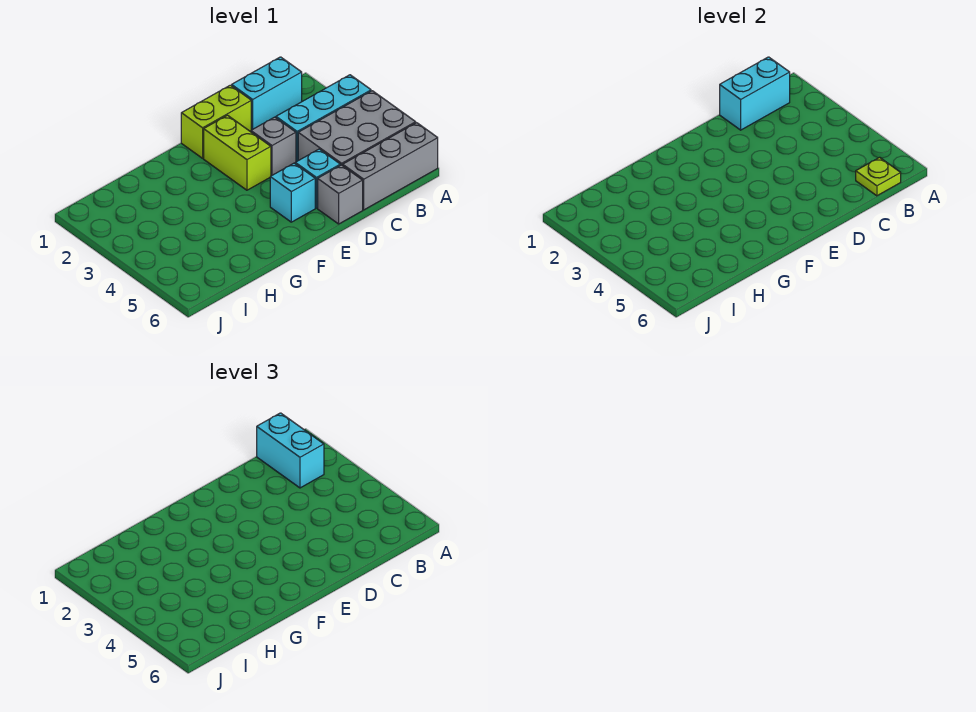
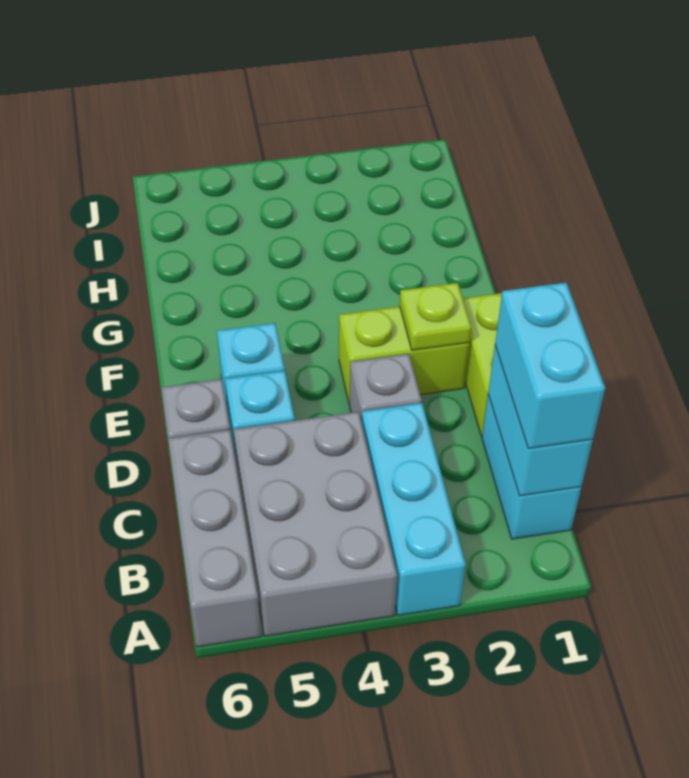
cyan brick B1:B2 level 3 -> cyan brick B1:C1 level 3
lime plate B6 level 2 -> lime plate E2 level 2

